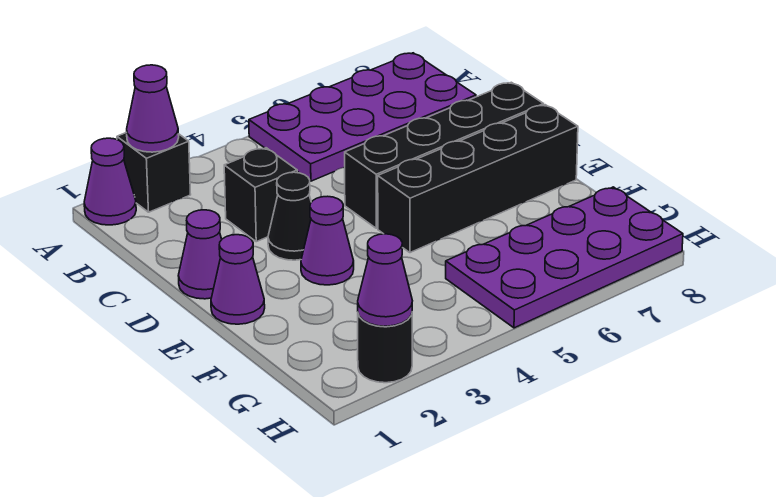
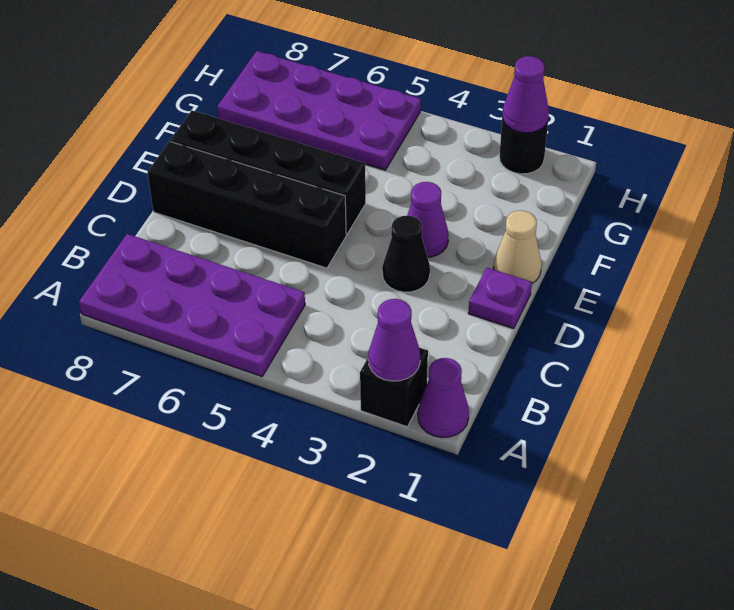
black brick C3 level 1 -> none
purple cone D1 level 1 -> purple plate D1 level 1
purple cone E1 level 1 -> tan cone E1 level 1

